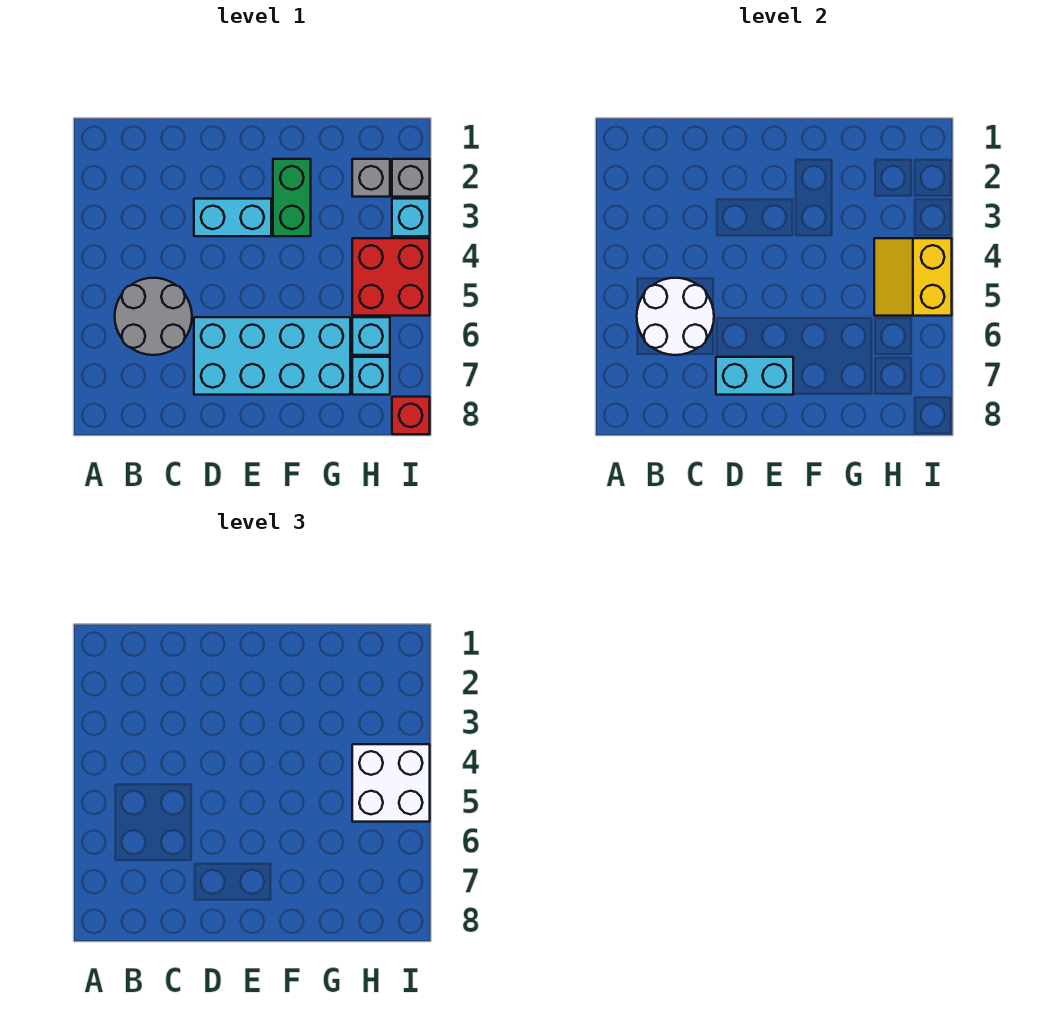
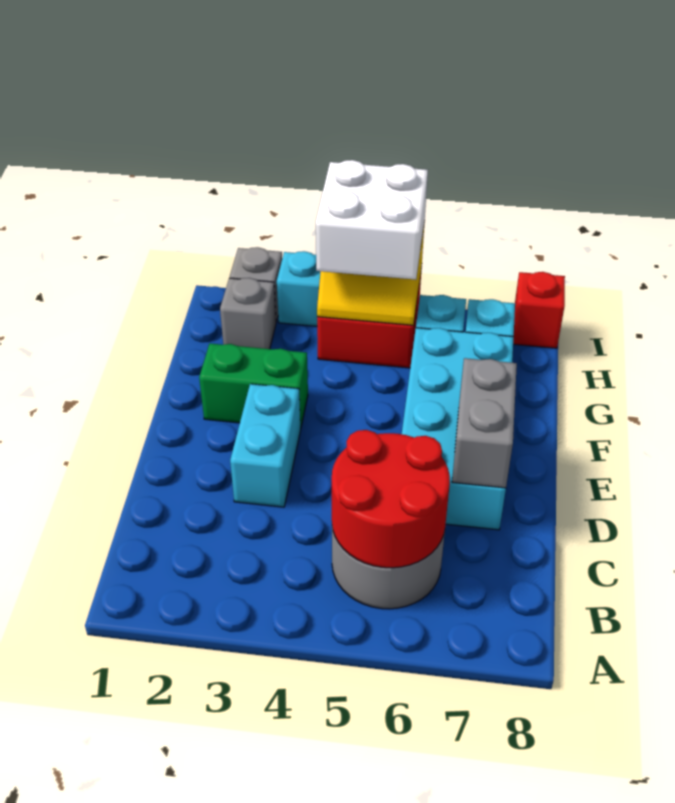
white round brick B5:C6 level 2 -> red round brick B5:C6 level 2
cyan brick D7:E7 level 2 -> grey brick D7:E7 level 2

